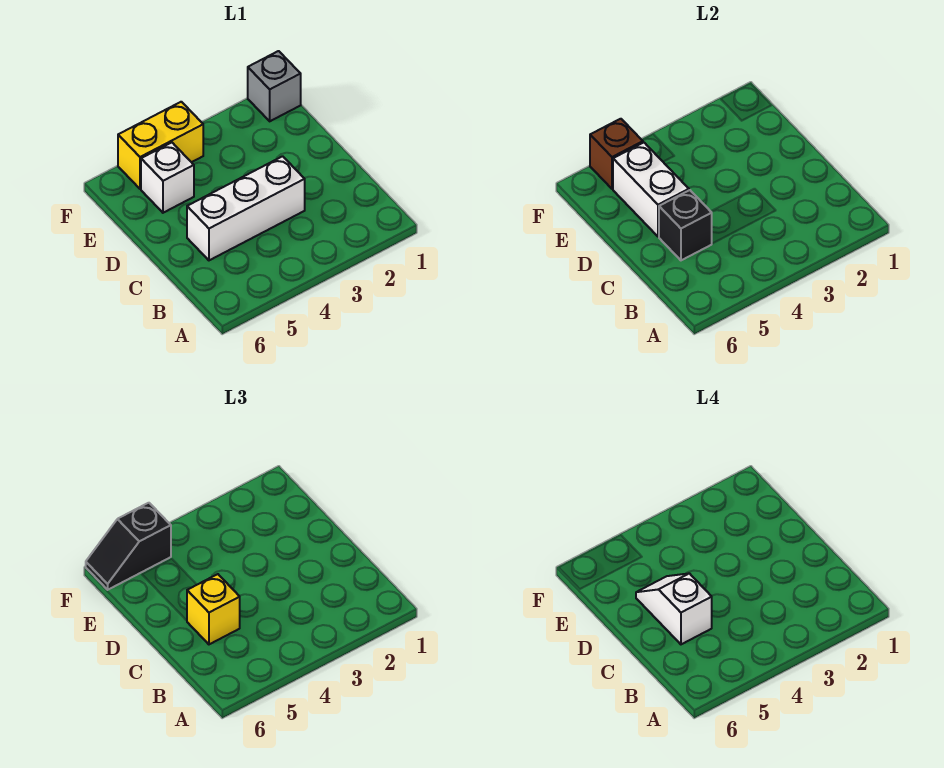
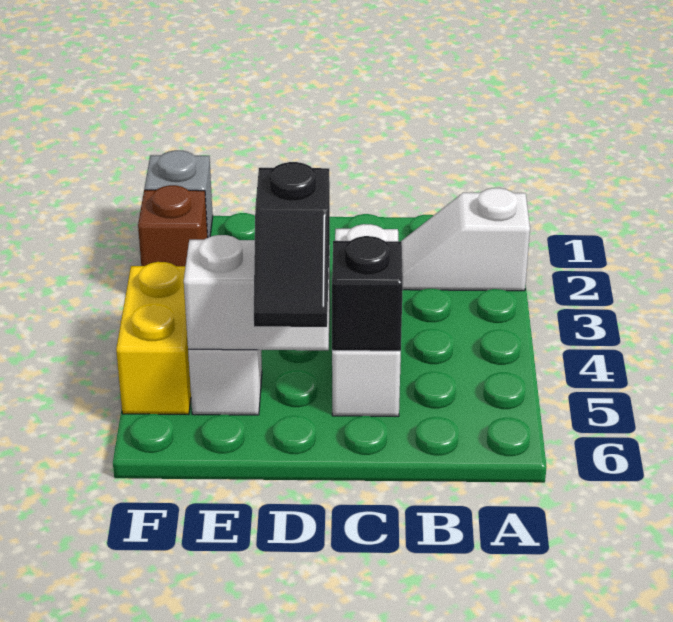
yellow brick C5 level 3 -> none
white slope C5:D5 level 4 top C -> white slope A2:B2 level 1 top A
brown brick F5 level 2 -> brown brick F2 level 1
black slope F5:F6 level 3 top 5 -> black slope D5:D6 level 3 top 5

